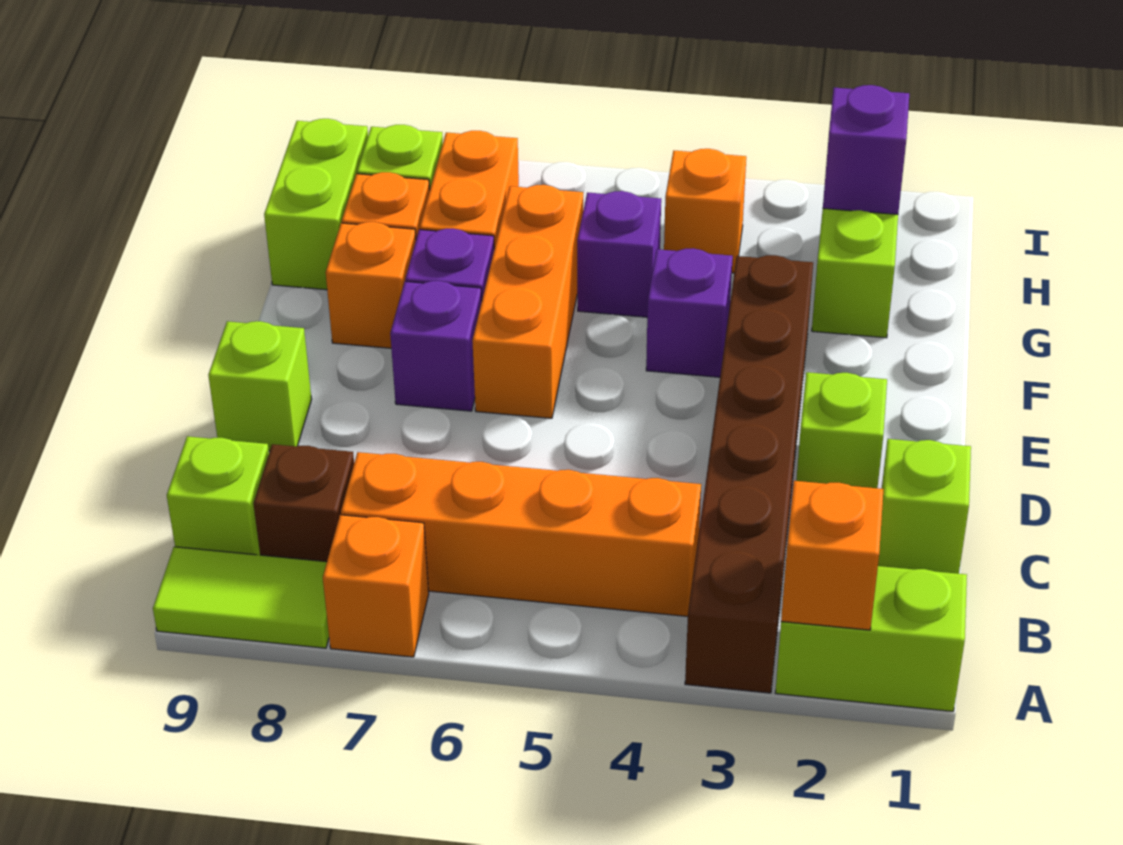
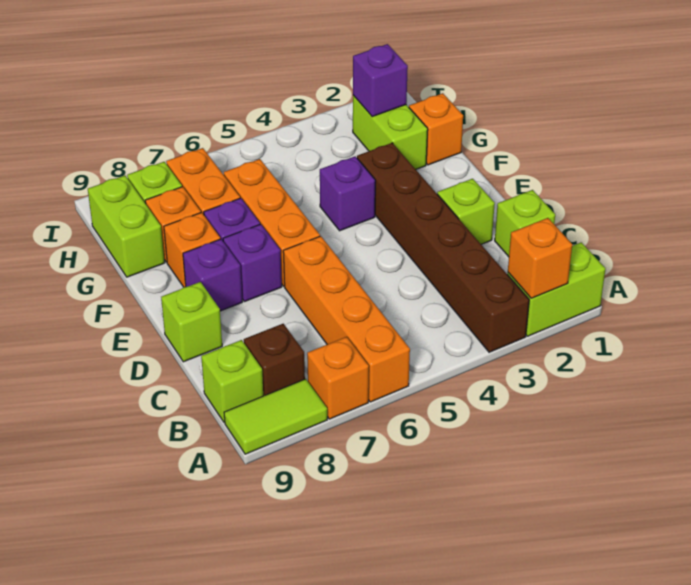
orange brick B4:B7 level 1 -> orange brick A6:D6 level 1
purple brick G5 level 1 -> purple brick E8 level 1
orange brick H4 level 1 -> orange brick G1 level 1

